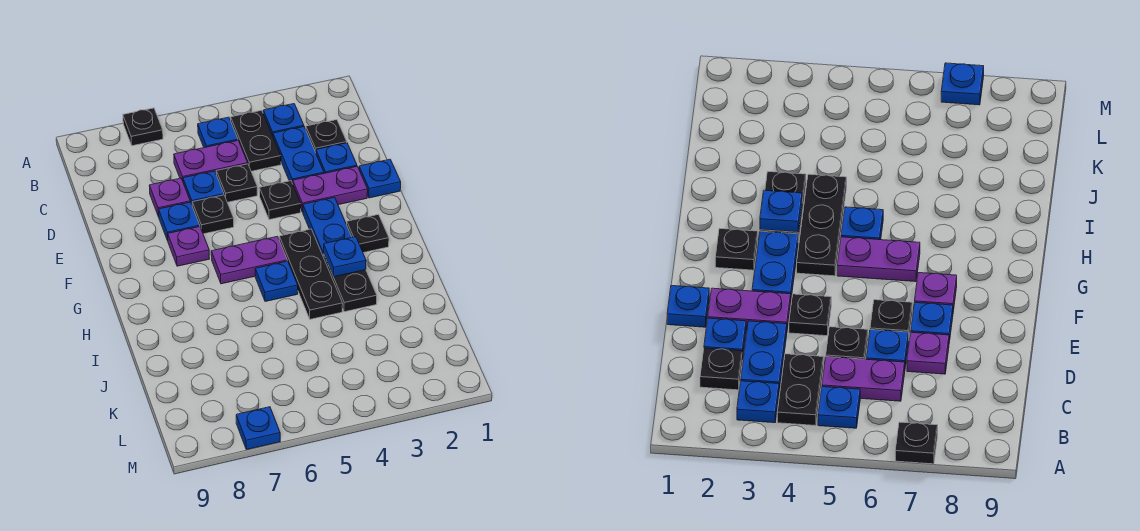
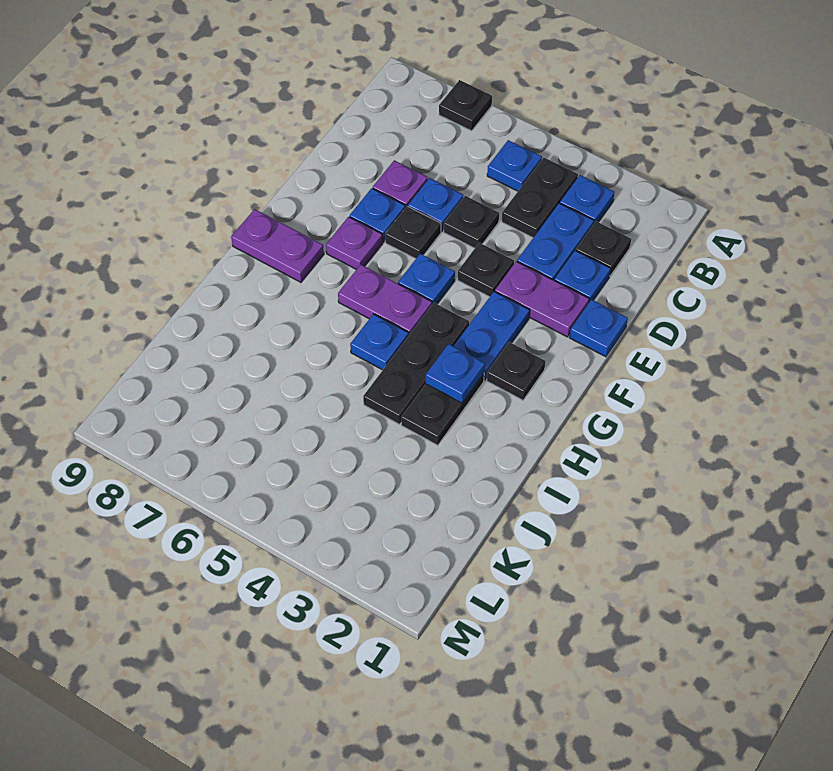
purple plate C5:C6 level 1 -> purple plate G8:G9 level 1
blue plate M7 level 1 -> blue plate F5 level 1

